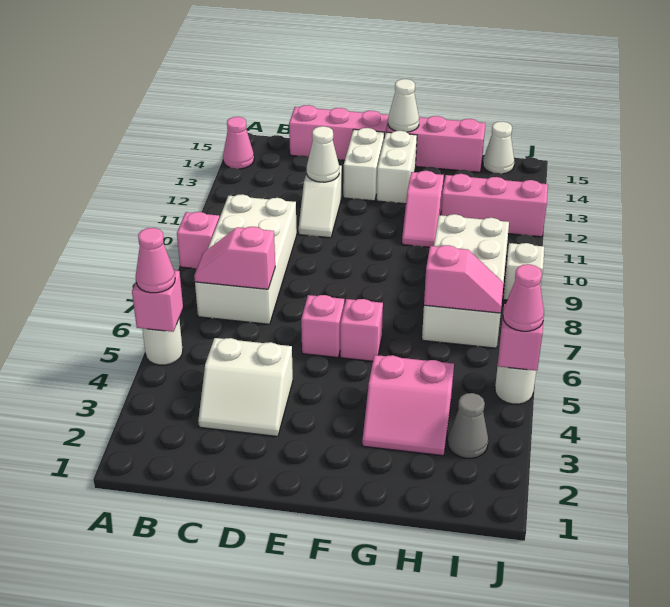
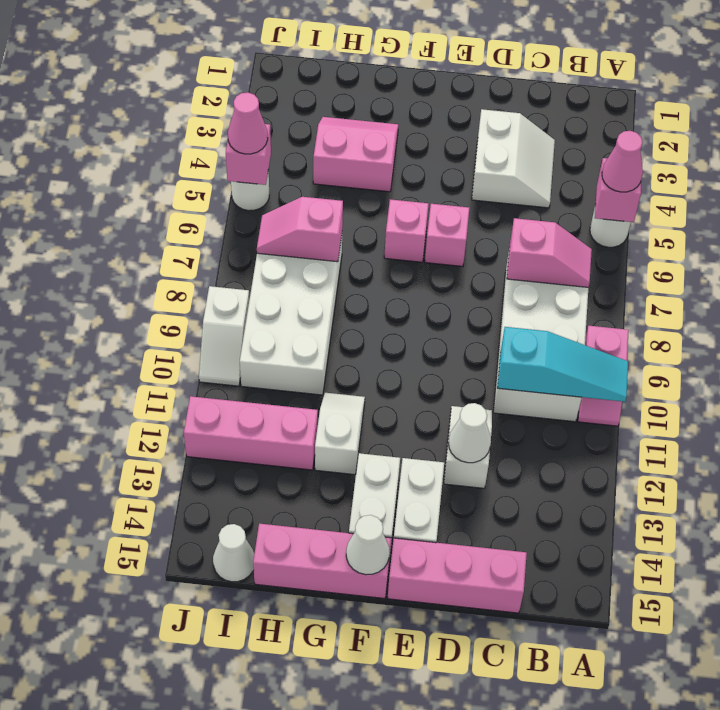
none -> cyan slope A10:C10 level 2 top C
pink cone A14 level 1 -> none
white slope C3:D4 level 1 top 4 -> white slope C3:D4 level 1 top D
pink slope G11:G12 level 1 top 12 -> white slope G11:G12 level 1 top 12
grey cone I3 level 1 -> none

